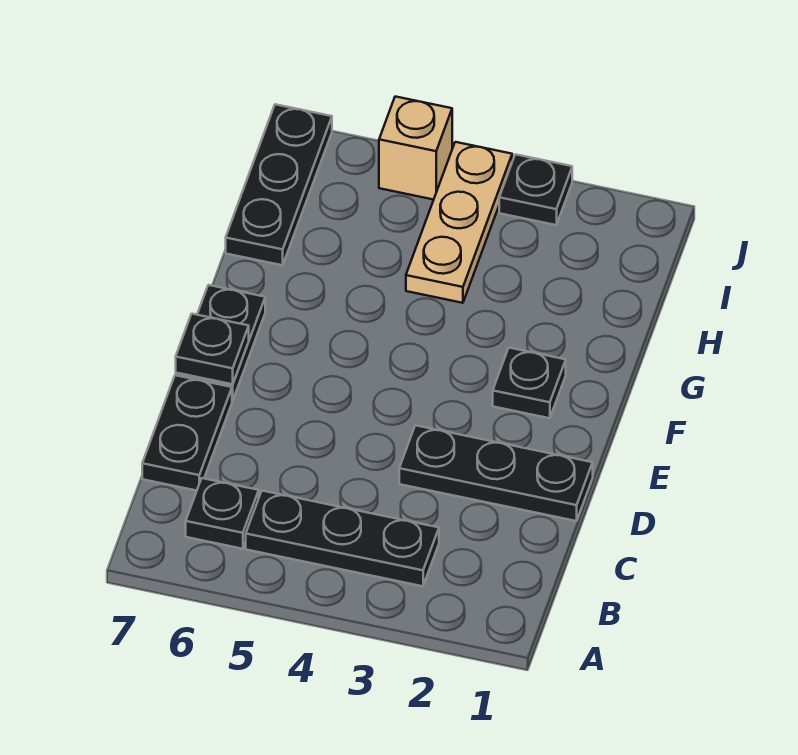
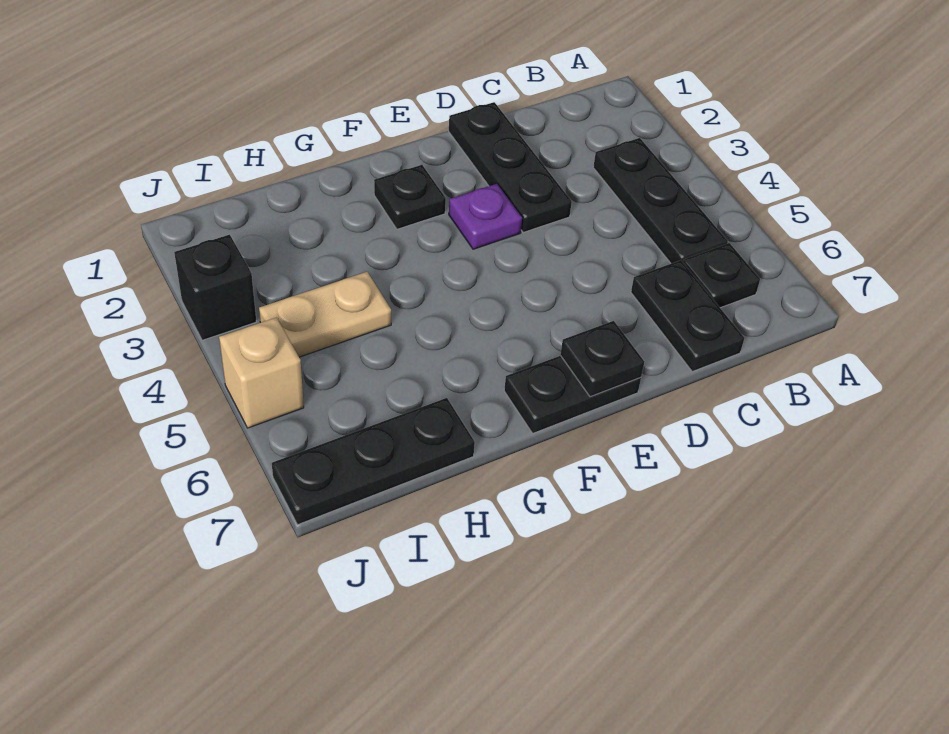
black plate C7:D7 level 1 -> black plate C6:C7 level 1
none -> purple plate E3 level 1
tan plate H4:J4 level 1 -> tan plate H4:I4 level 1
black plate J3 level 1 -> black brick J3 level 1

